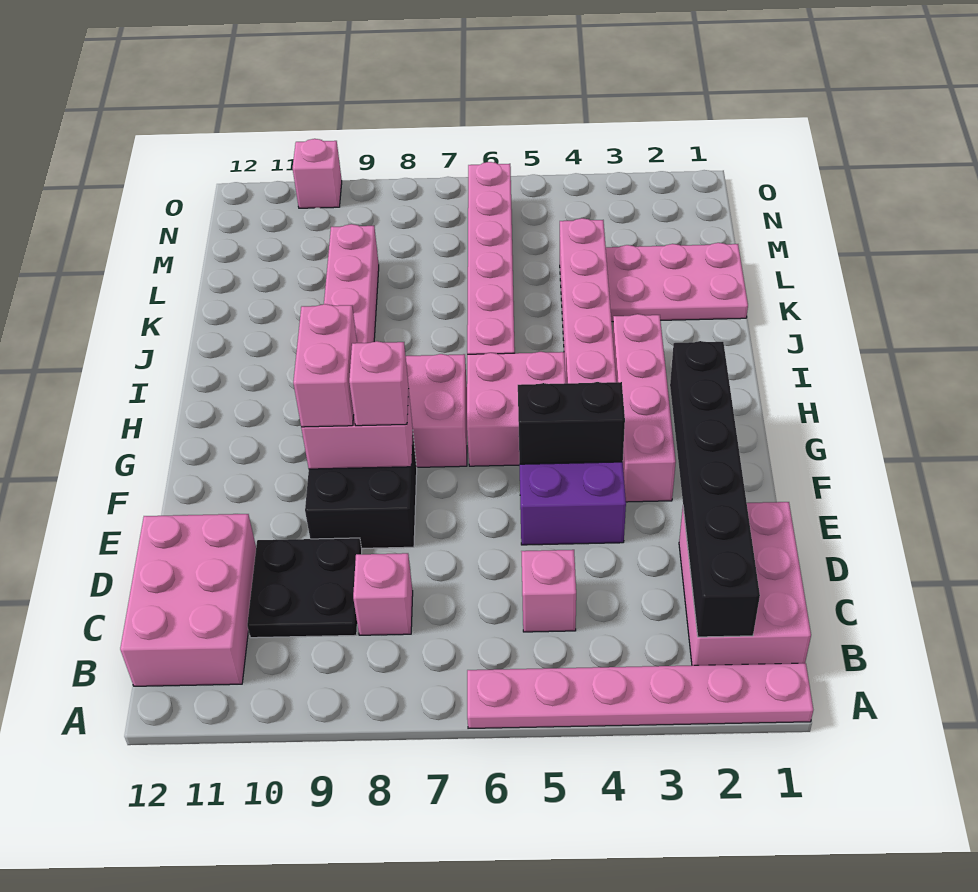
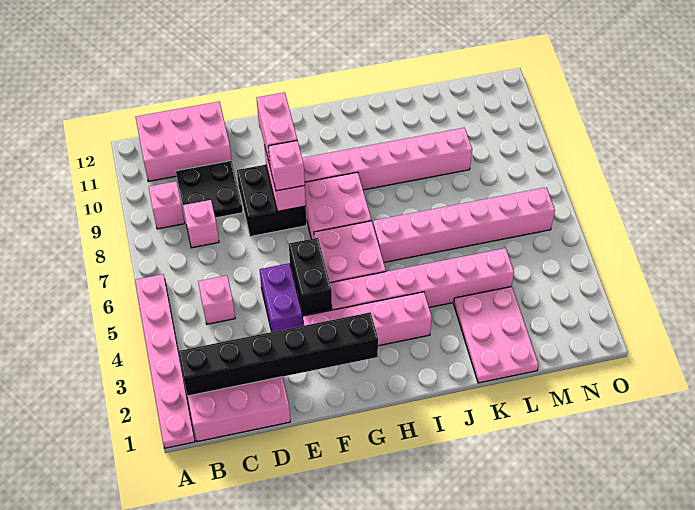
pink brick F9:G9 level 3 -> pink brick F9:F10 level 3
pink brick O10 level 1 -> pink brick B9 level 1

